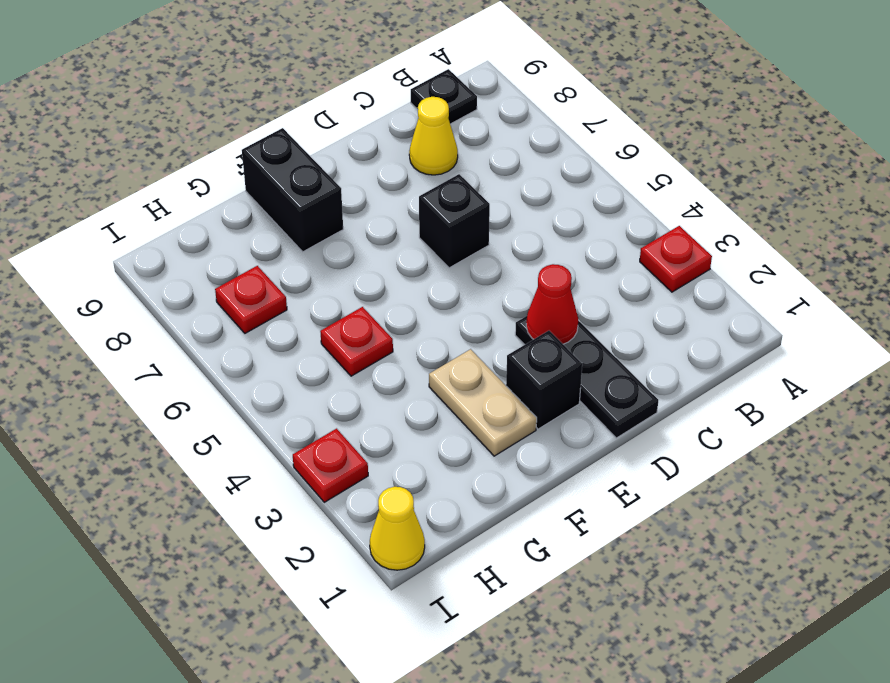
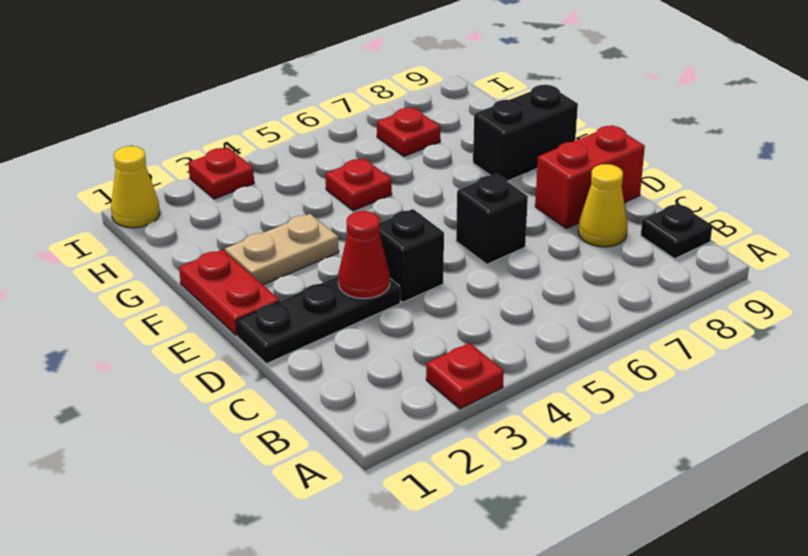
none -> red brick D8:D9 level 1
none -> red plate E1:F1 level 1
black brick E2 level 1 -> black brick D4 level 1

